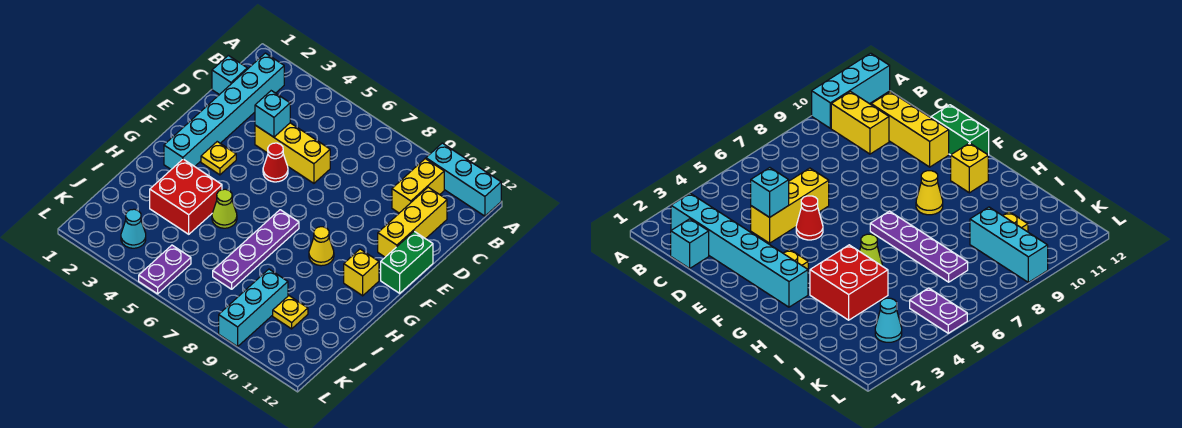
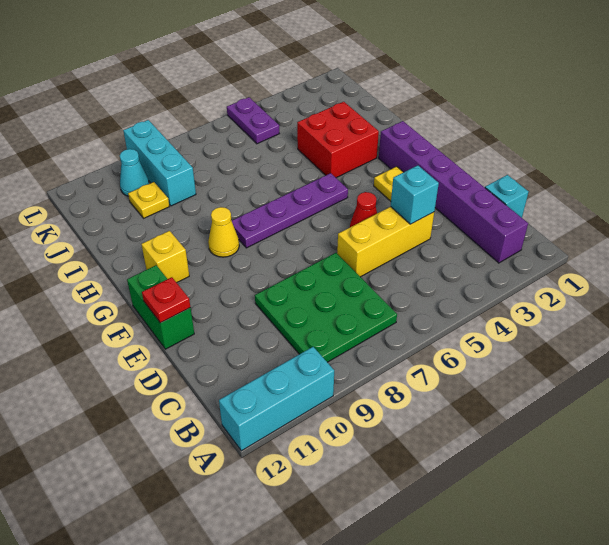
cyan brick B2:G2 level 1 -> purple brick B2:G2 level 1
none -> green plate B7:D9 level 1
yellow brick B10:C10 level 1 -> none
yellow brick C11:E11 level 1 -> none
none -> red plate E12 level 2
purple plate G7:J7 level 1 -> purple plate G5:G8 level 1
lime cone H5 level 1 -> none
cyan cone K3 level 1 -> cyan cone K10 level 1

